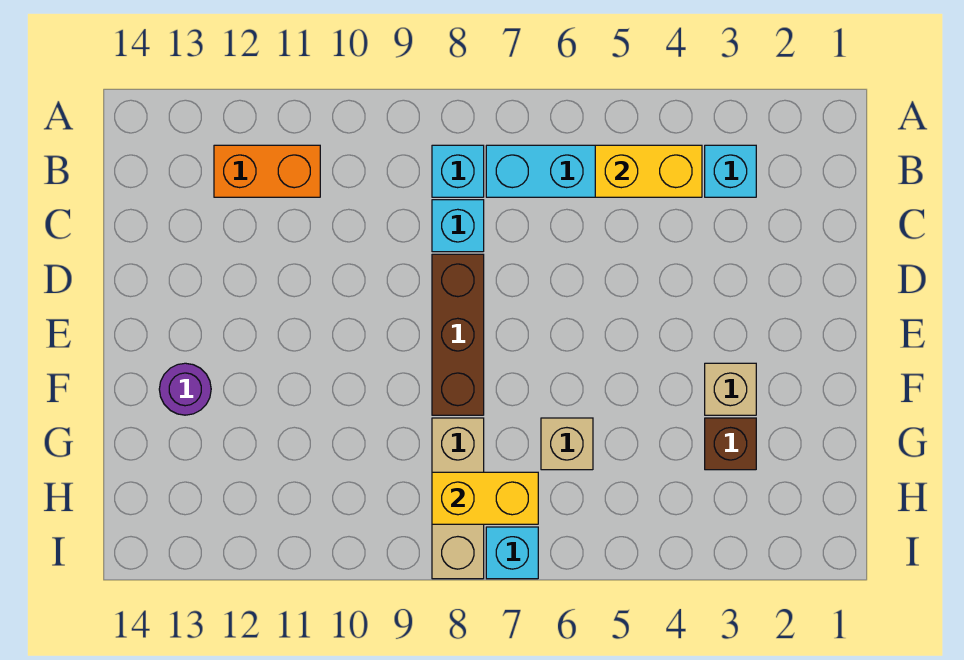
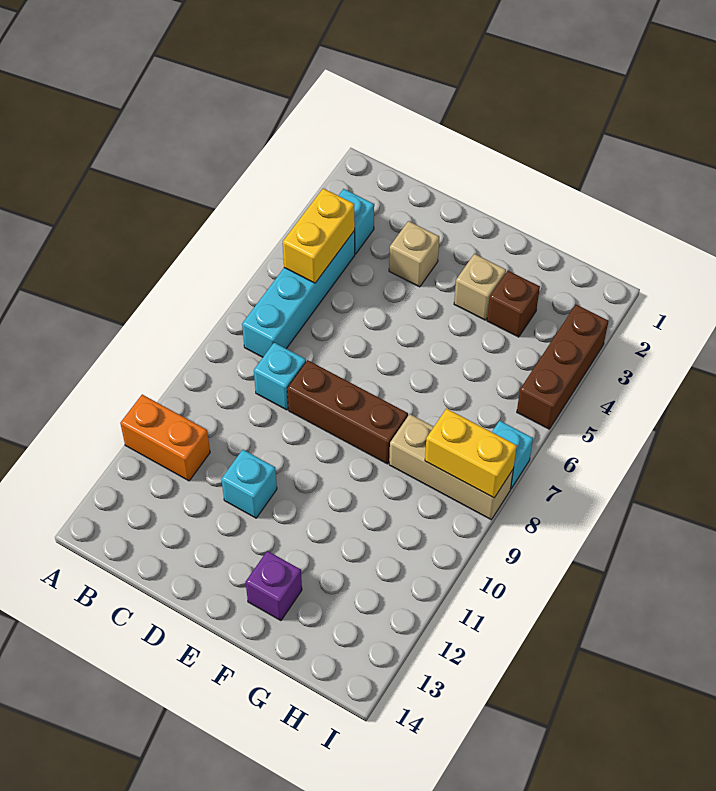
cyan brick B8 level 1 -> cyan brick D11 level 1
orange brick B11:B12 level 1 -> orange brick A11:B11 level 1
purple round brick F13 level 1 -> purple brick F13 level 1
tan brick G6 level 1 -> tan brick D3 level 1
yellow brick H7:H8 level 2 -> yellow brick H8:I8 level 2
none -> brown brick I3:I5 level 1

